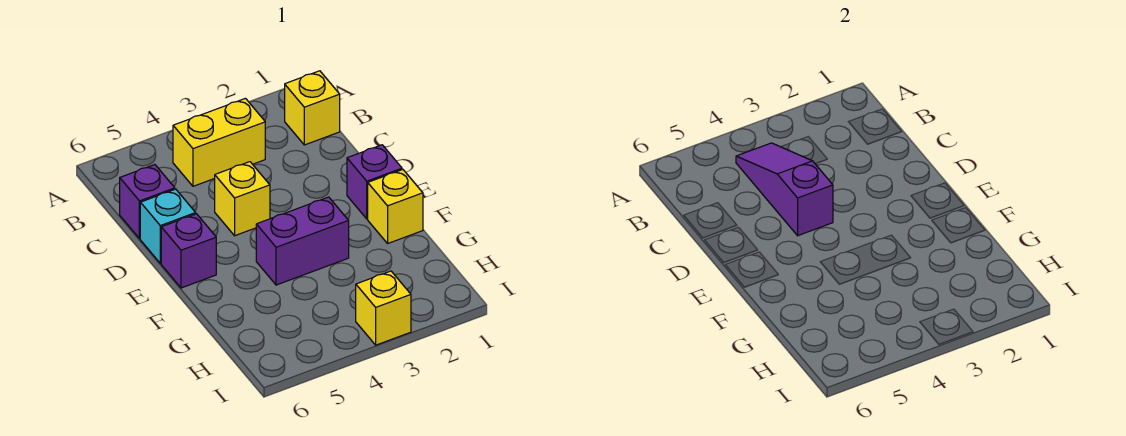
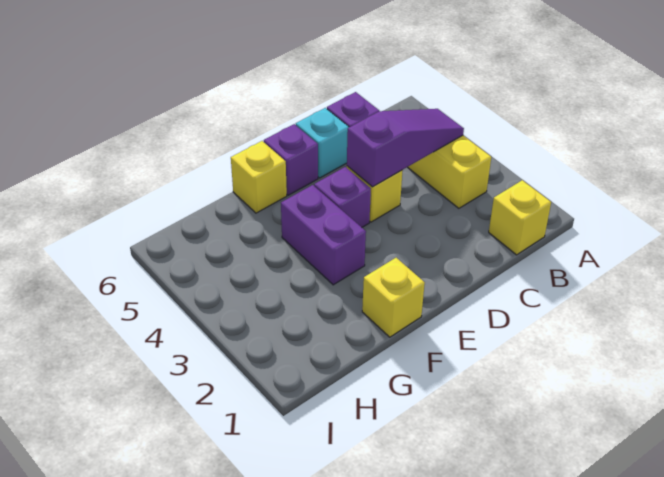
purple brick E1 level 1 -> purple brick E4 level 1
yellow brick I3 level 1 -> yellow brick F6 level 1

